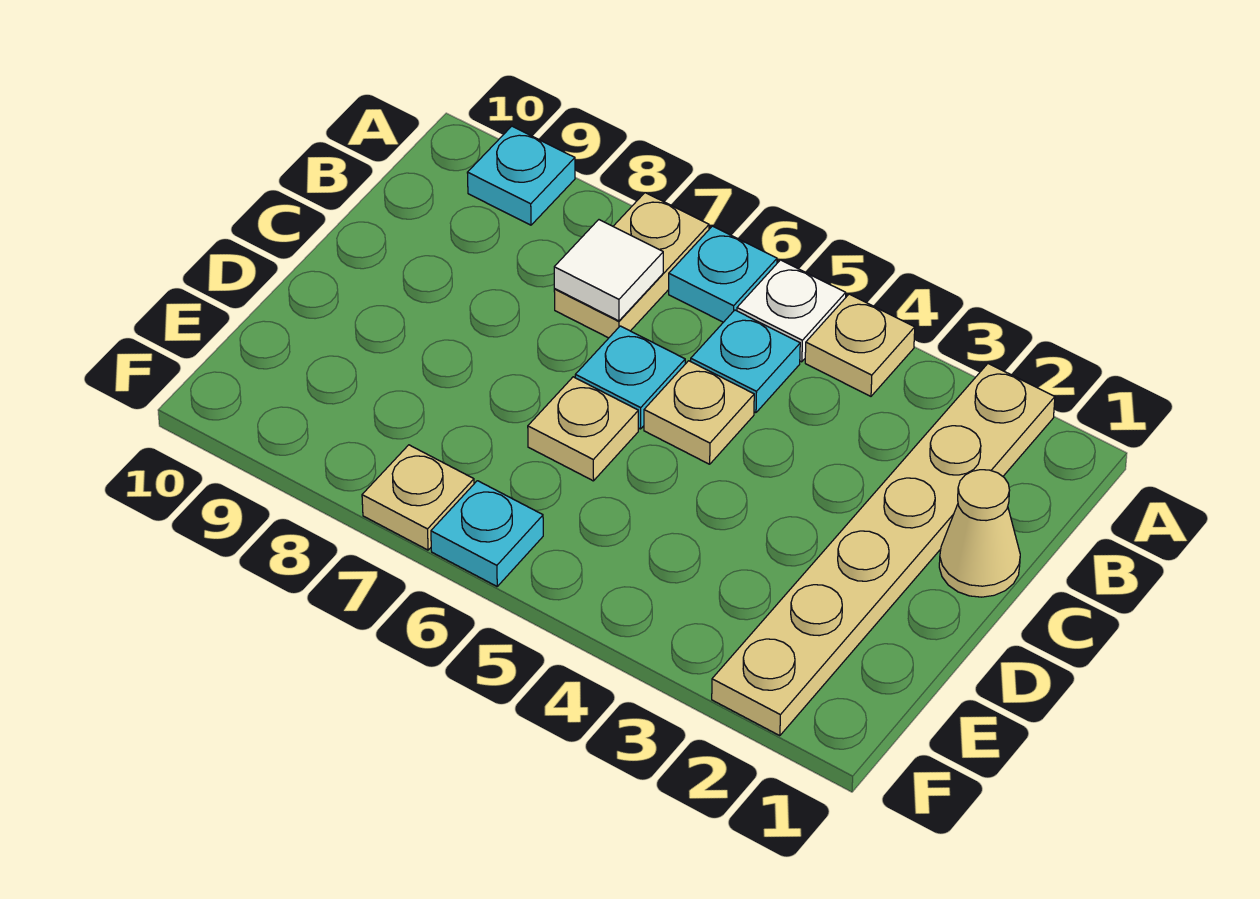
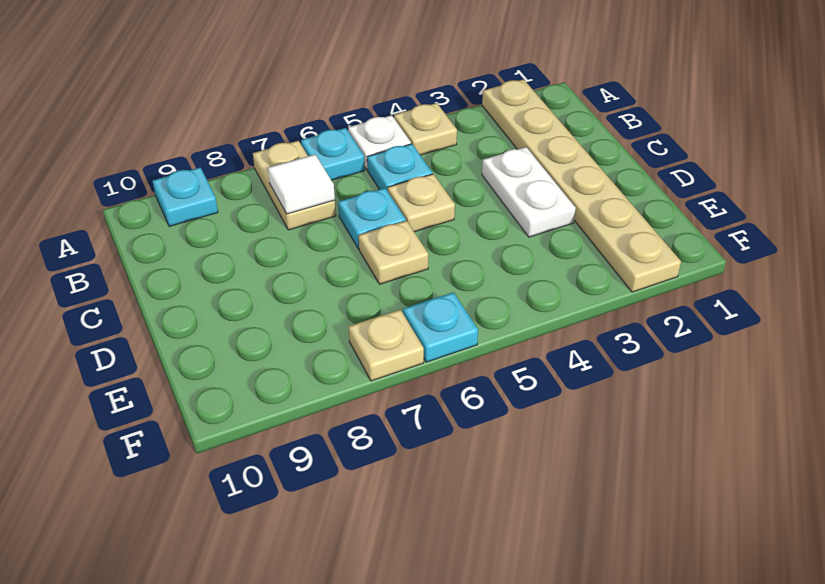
tan cone C1 level 1 -> none
none -> white plate C3:D3 level 1

